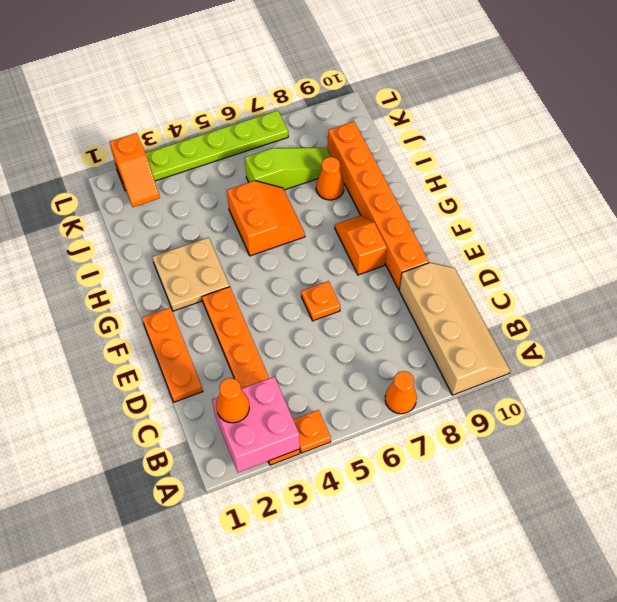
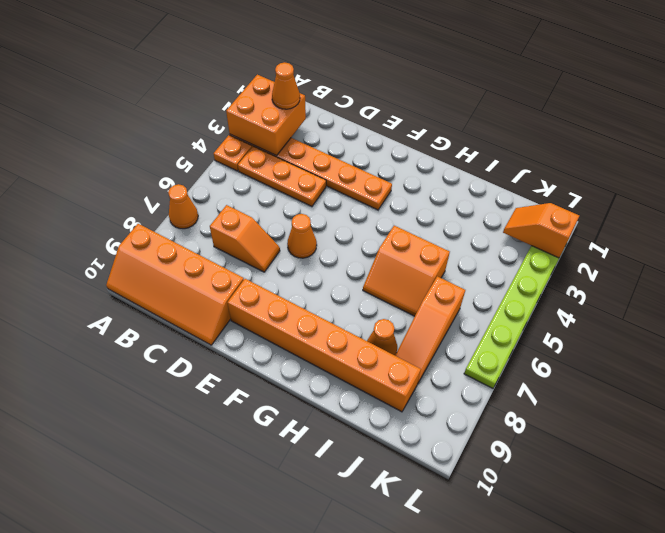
pink brick A2:B3 level 2 -> orange brick A2:B3 level 2
tan slope A9:D10 level 1 top 9 -> orange slope A9:D10 level 1 top 9
orange plate D1:F1 level 1 -> orange plate B4:D4 level 1
orange plate E6 level 1 -> orange cone E6 level 1
orange slope F8:G8 level 1 top F -> orange slope C7:D7 level 1 top C
tan plate G2:H3 level 1 -> none
lime slope J6:J8 level 1 top 6 -> orange slope J6:J8 level 1 top 6

